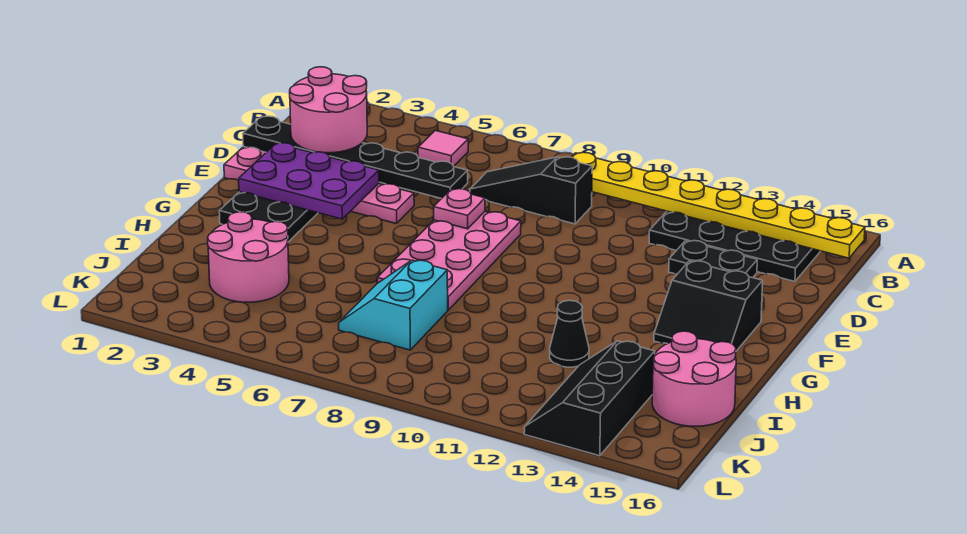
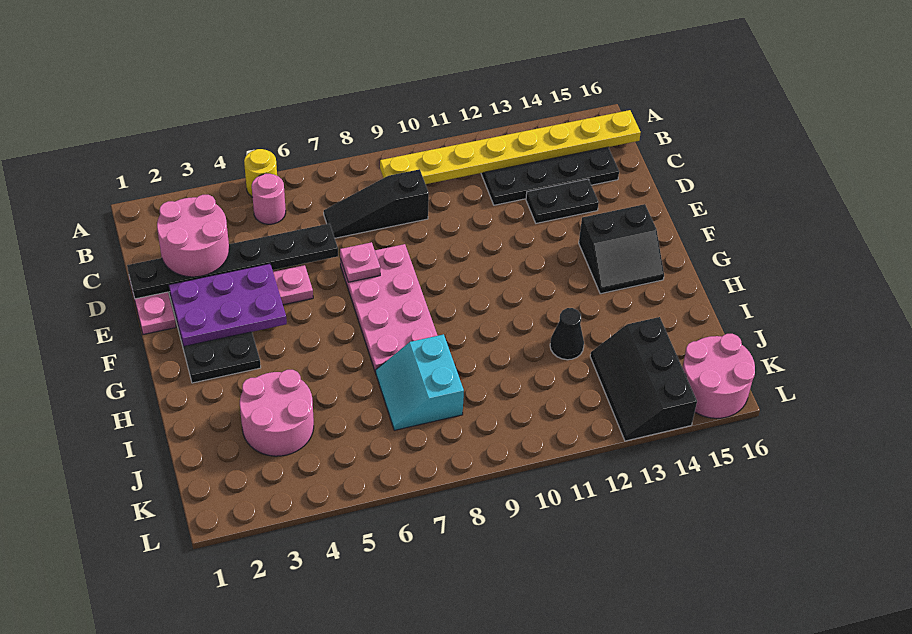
none -> yellow round brick A5 level 1
pink tile B5 level 1 -> pink round brick B5 level 1
pink round brick I15:J16 level 1 -> pink round brick K15:L16 level 1

